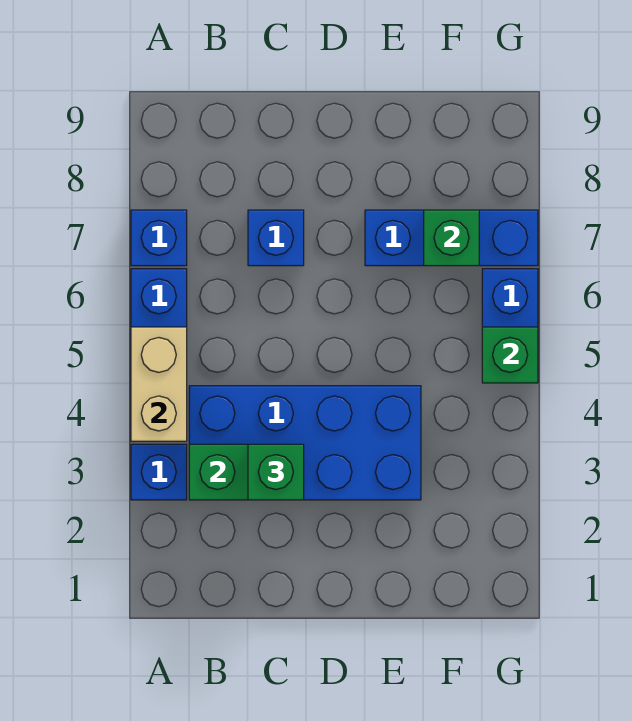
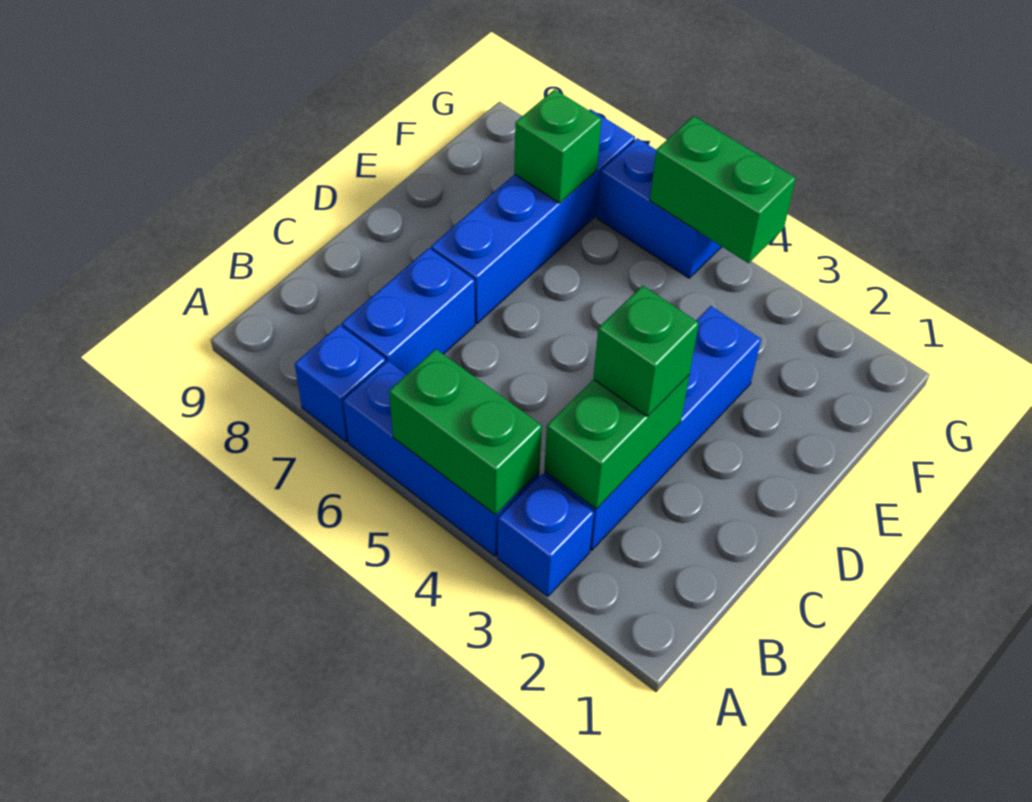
tan brick A4:A5 level 2 -> green brick A4:A5 level 2
blue brick B3:E4 level 1 -> blue brick B3:E3 level 1
blue brick C7 level 1 -> blue brick B7:C7 level 1
blue brick E7:G7 level 1 -> blue brick D7:G7 level 1
green brick G5 level 2 -> green brick G4:G5 level 2

